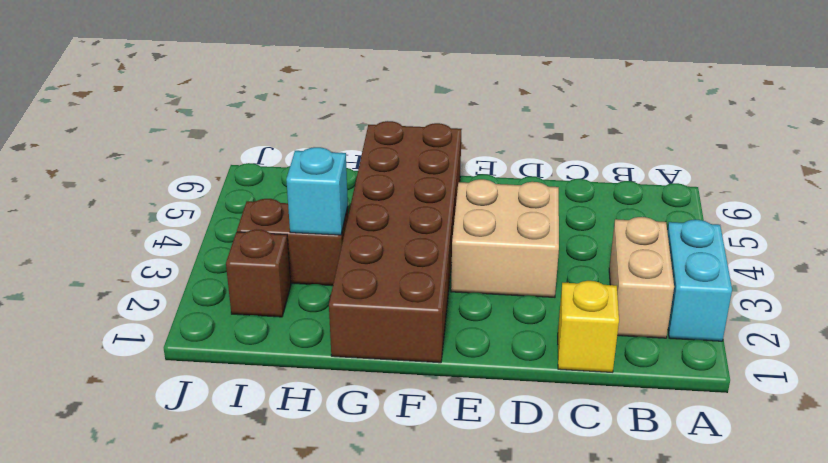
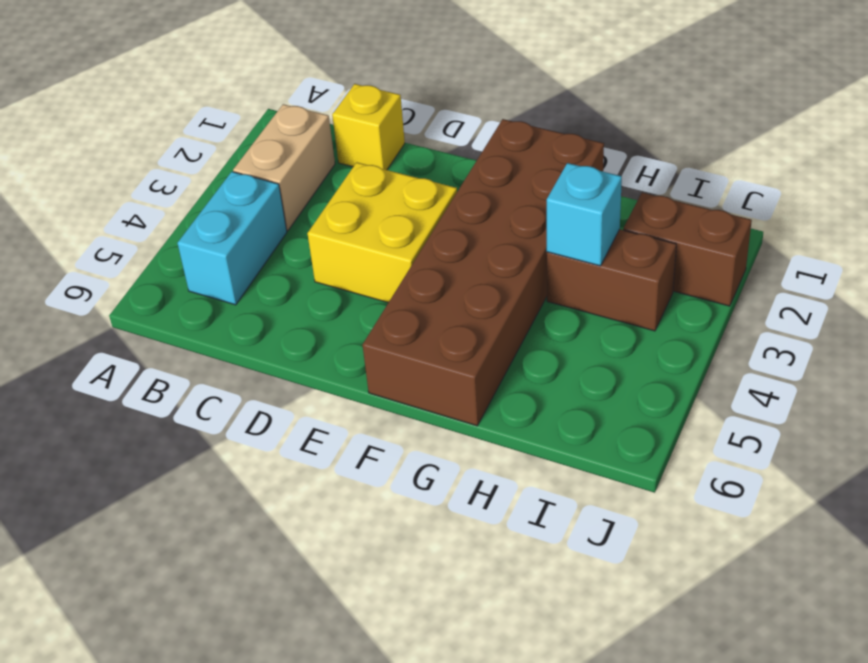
cyan brick A2:A3 level 1 -> cyan brick B4:B5 level 1
tan brick D3:E4 level 1 -> yellow brick D3:E4 level 1
brown brick I2 level 1 -> brown brick I2:J2 level 1

